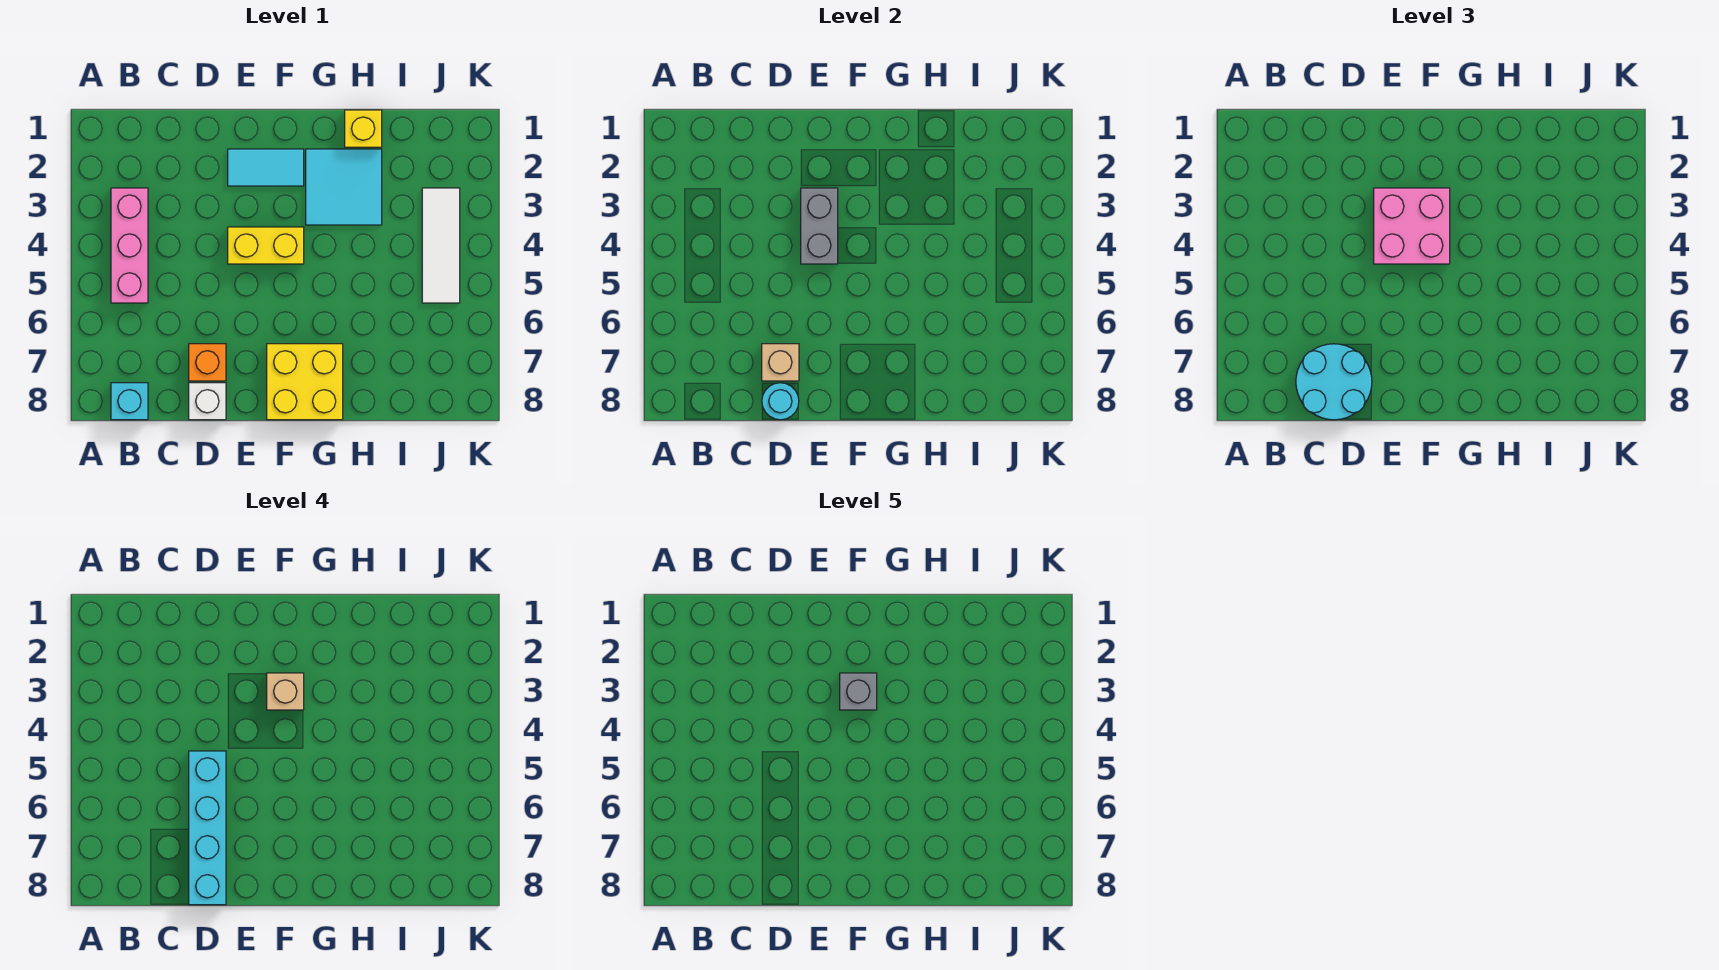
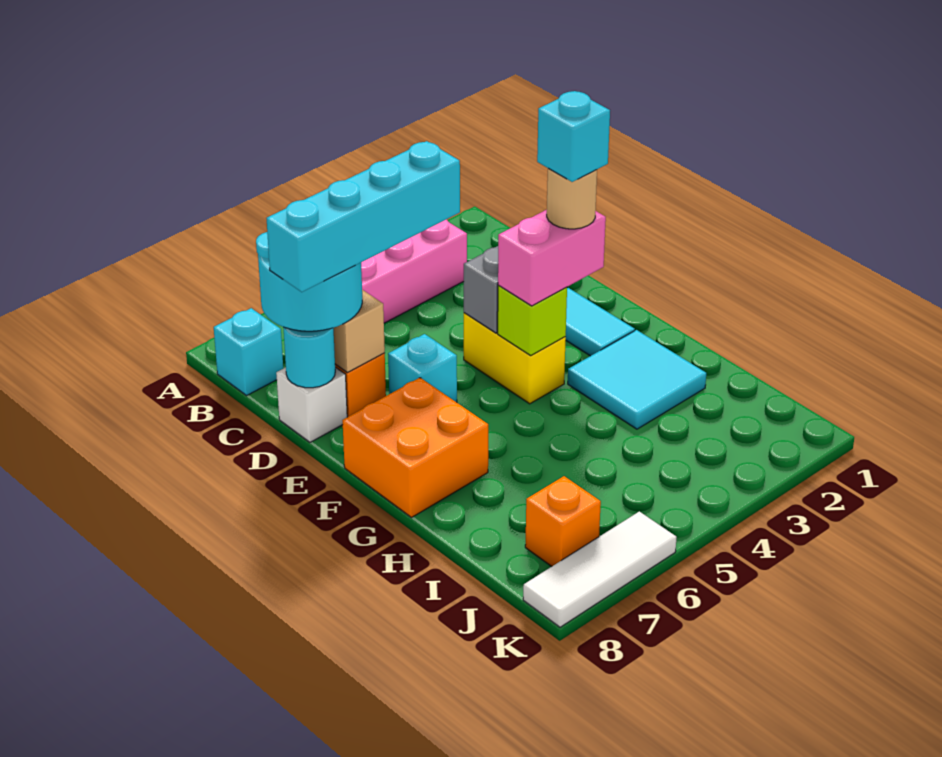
pink brick E3:F4 level 3 -> pink brick F3:F4 level 3
none -> cyan brick E6 level 1
tan brick F3 level 4 -> tan round brick F3 level 4
grey brick F3 level 5 -> cyan brick F3 level 5
none -> lime brick F4 level 2
yellow brick F7:G8 level 1 -> orange brick F7:G8 level 1
yellow brick H1 level 1 -> none
white tile J3:J5 level 1 -> white tile K6:K8 level 1
none -> orange brick J7 level 1

